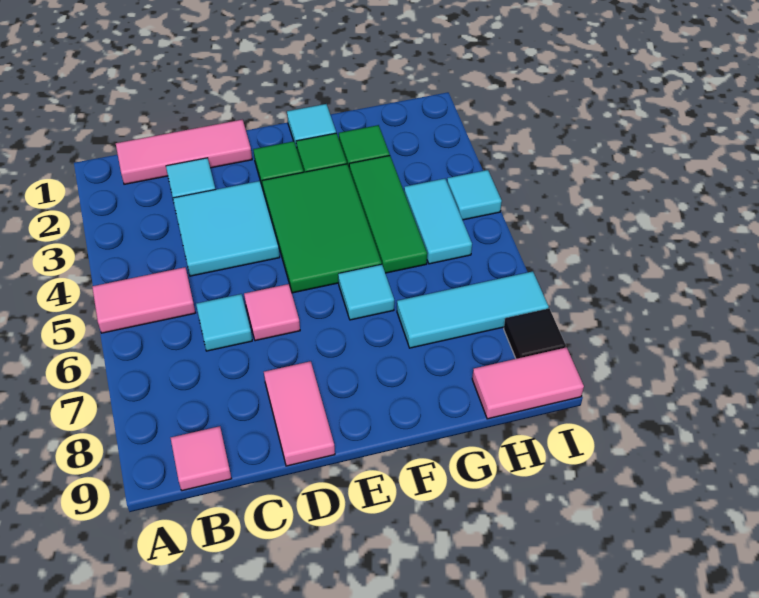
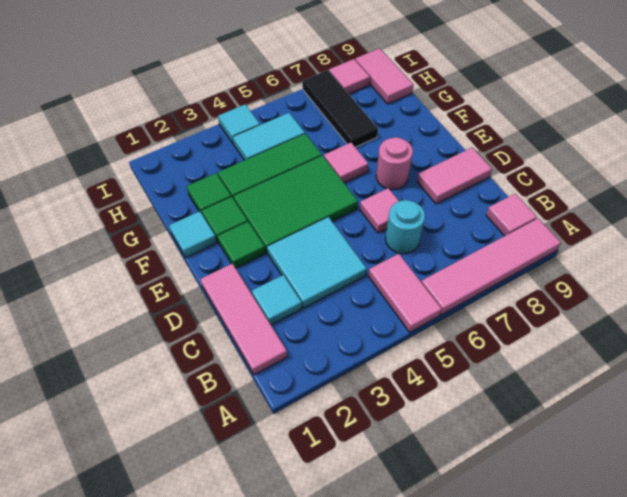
none -> pink tile A6:A9 level 1
cyan tile C6 level 1 -> cyan round brick C6 level 1
none -> pink round brick E7 level 1
cyan tile F6 level 1 -> pink tile F6 level 1
cyan tile G7:I7 level 1 -> black tile G7:I7 level 1
black tile I8 level 1 -> pink tile I8 level 1

